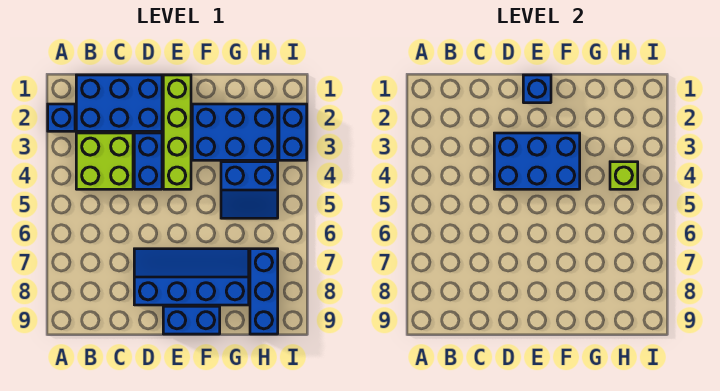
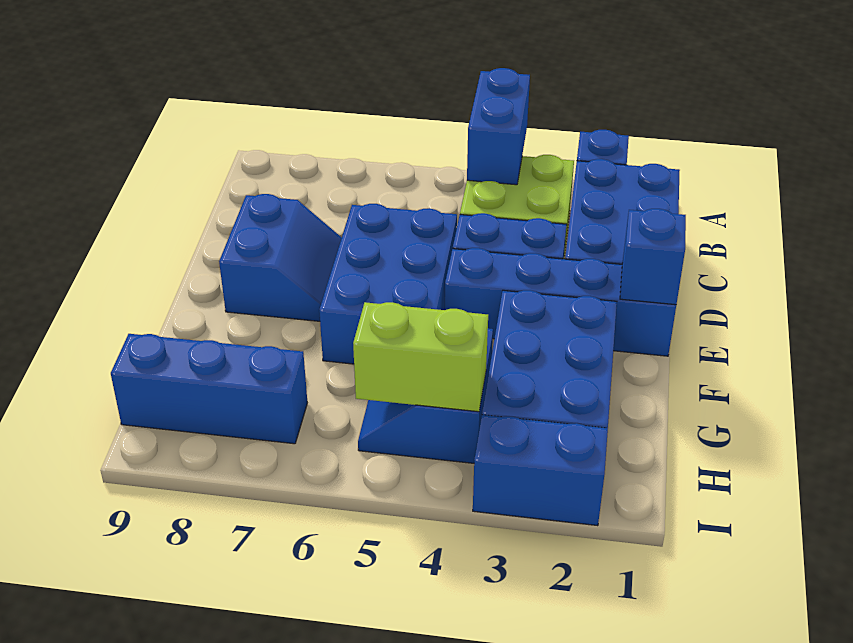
blue brick D3:F4 level 2 -> blue brick D5:F6 level 1
blue slope D7:G8 level 1 top 8 -> blue slope D7:E8 level 1 top 8
lime brick E1:E4 level 1 -> blue brick E1:E4 level 1
blue brick E9:F9 level 1 -> blue brick A4:B4 level 2
lime brick H4 level 2 -> lime brick H4:H5 level 2

